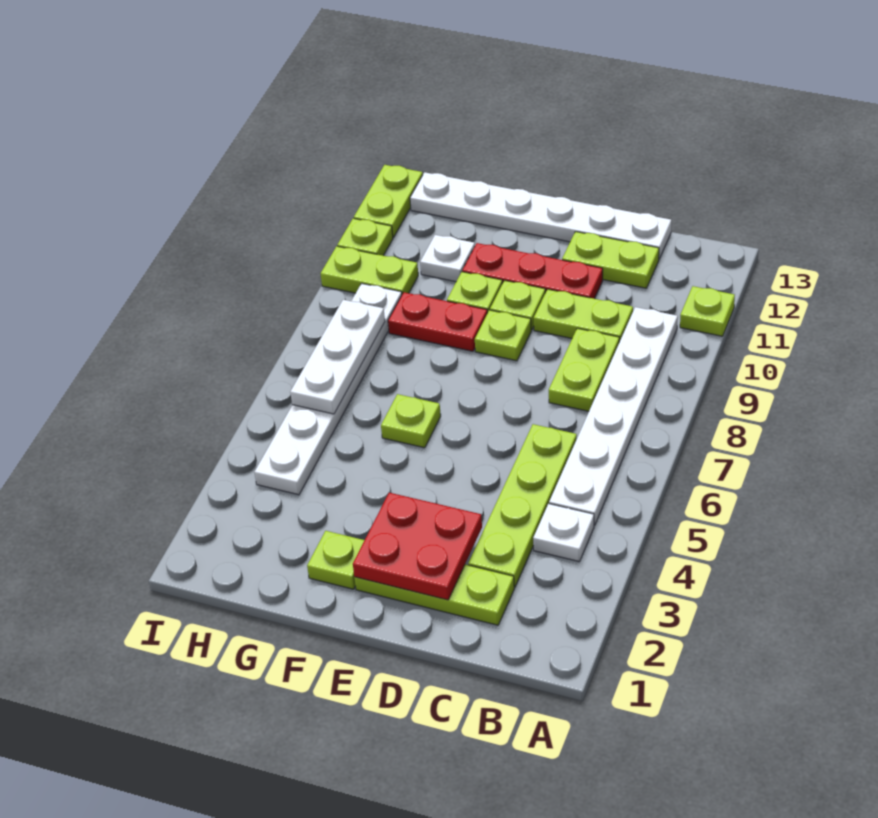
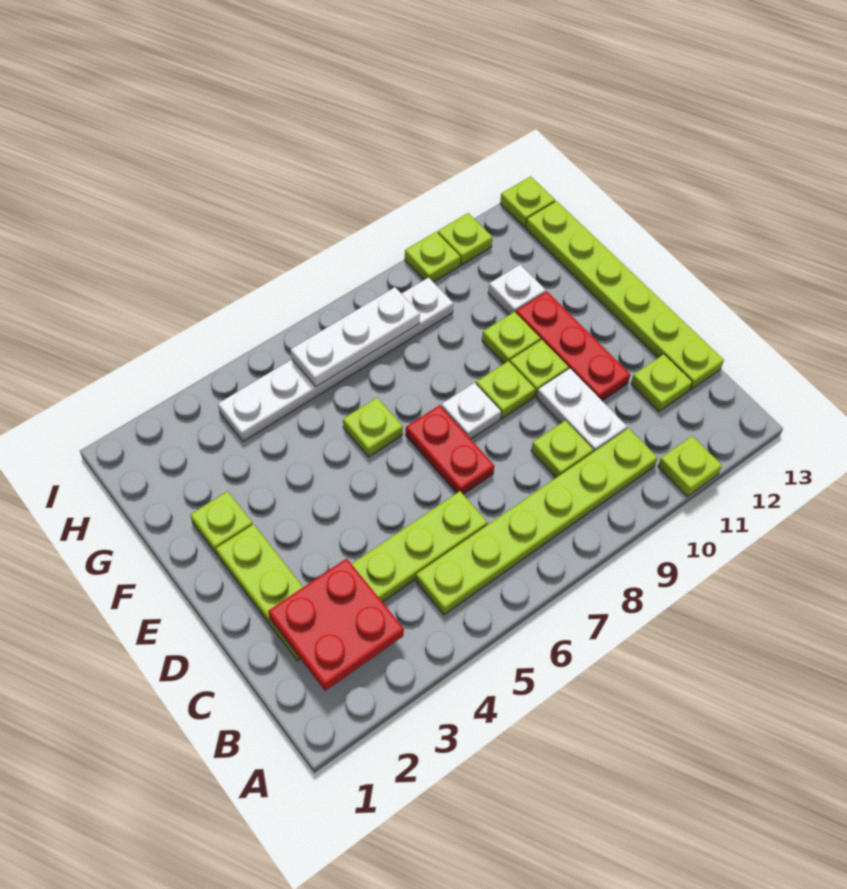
white plate B4 level 1 -> white plate E8 level 1
white plate B5:B10 level 1 -> lime plate B5:B10 level 1
lime plate C8:C9 level 1 -> lime plate C9 level 1
lime plate C10:D10 level 1 -> white plate C10:D10 level 1
lime plate C12:D12 level 1 -> lime plate C12 level 1
white plate C13:H13 level 1 -> lime plate C13:H13 level 1
red plate D2:E3 level 2 -> red plate B2:C3 level 2
red plate F9:G9 level 1 -> red plate D7:E7 level 1
lime plate H10:I10 level 1 -> lime plate I10 level 1
lime plate I12:I13 level 1 -> lime plate I13 level 1

